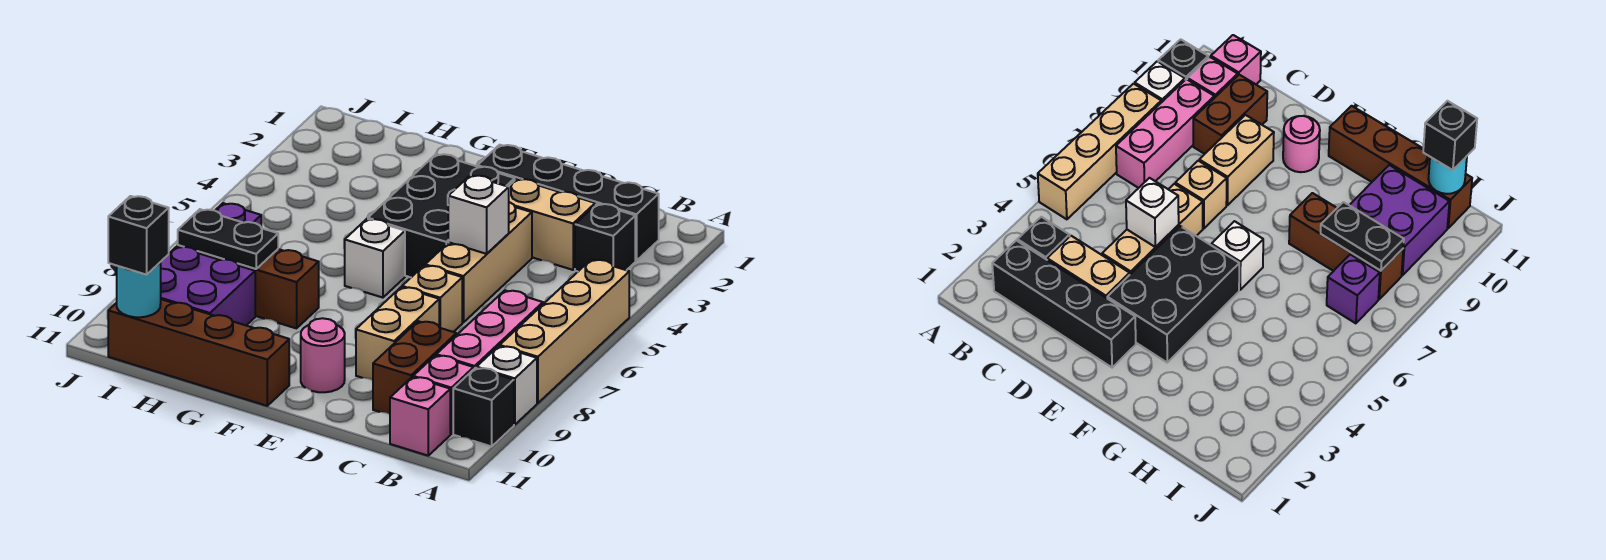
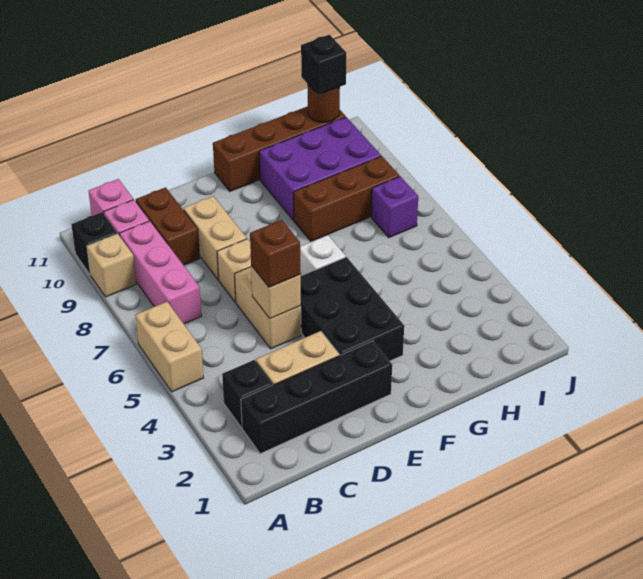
tan brick A5:A8 level 1 -> tan brick A5:A6 level 1
white brick A9 level 1 -> tan brick A9 level 1
tan brick D4:D6 level 1 -> tan brick D5:D6 level 1
white brick D5 level 2 -> tan brick D5 level 2
none -> brown brick D5 level 3
pink round brick E10 level 1 -> none
black plate H8:I8 level 2 -> none
purple brick H9:I10 level 1 -> purple brick G9:I10 level 1
cyan round brick I11 level 2 -> brown round brick I11 level 2

